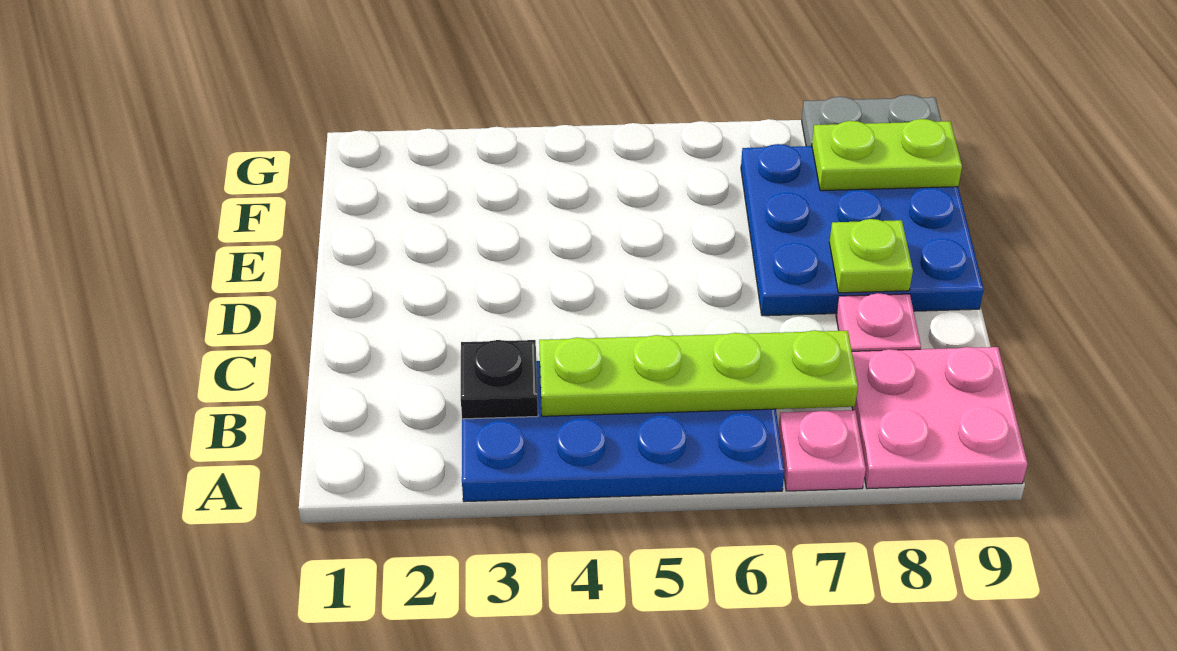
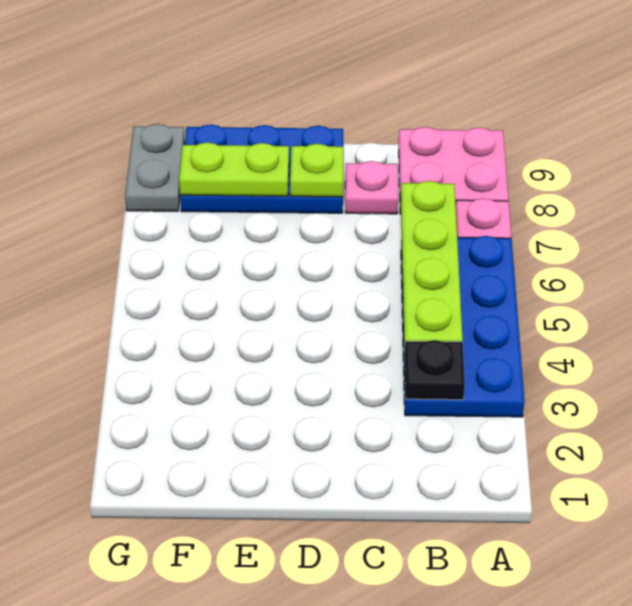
blue plate D7:F9 level 1 -> blue plate D8:F9 level 1
lime plate F8:F9 level 2 -> lime plate E8:F8 level 2

